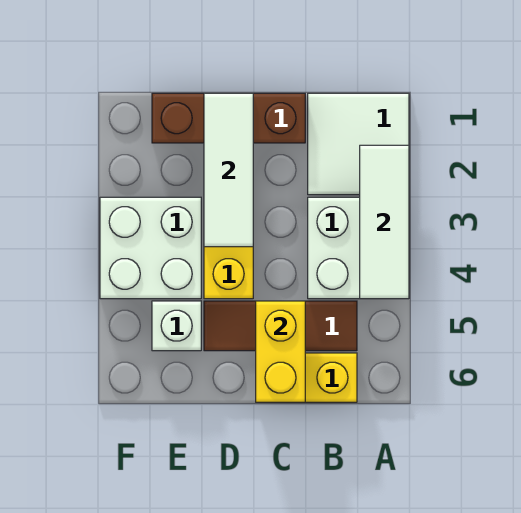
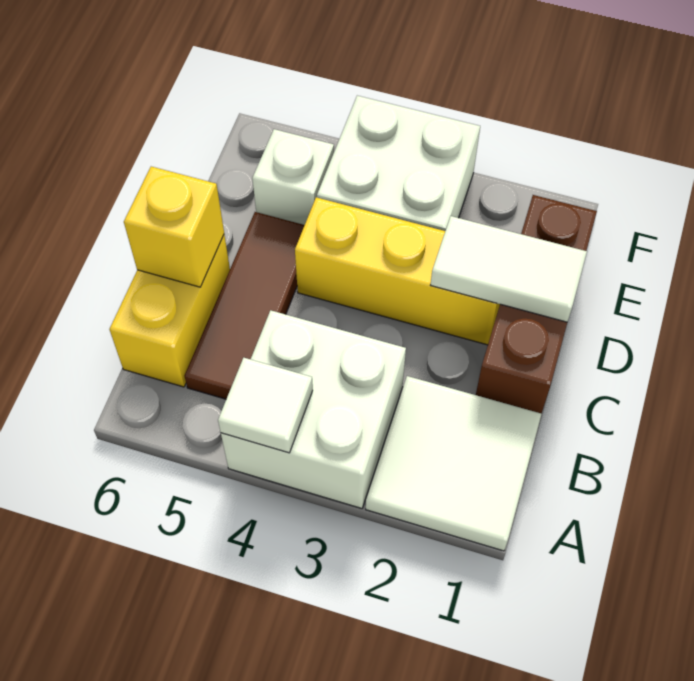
white tile A2:A4 level 2 -> white tile A4 level 2
yellow brick C5:C6 level 2 -> yellow brick C6 level 2
white tile D1:D3 level 2 -> white tile D1:D2 level 2

